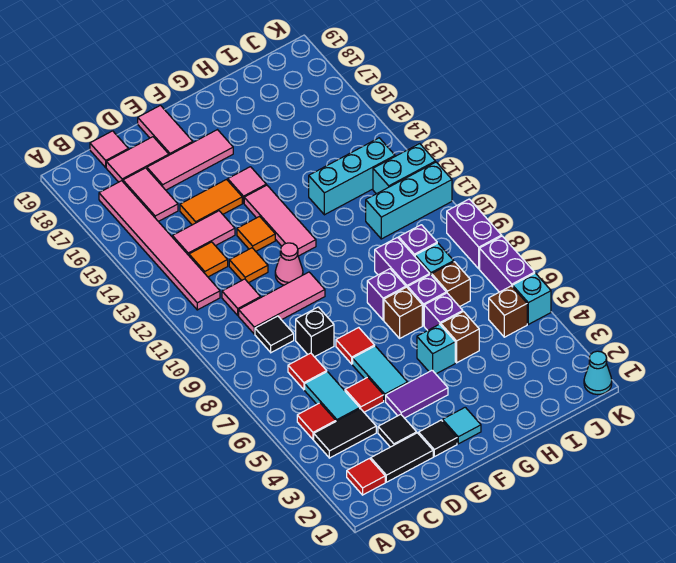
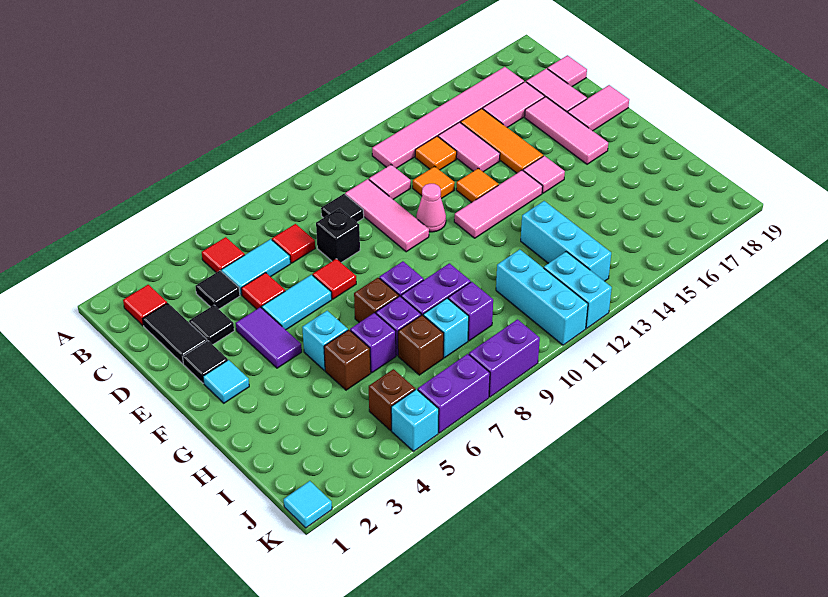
black tile B4:C4 level 1 -> black tile C4 level 1
orange tile D15:E15 level 1 -> orange tile C15:E15 level 1
cyan cone K1 level 1 -> cyan tile K1 level 1

